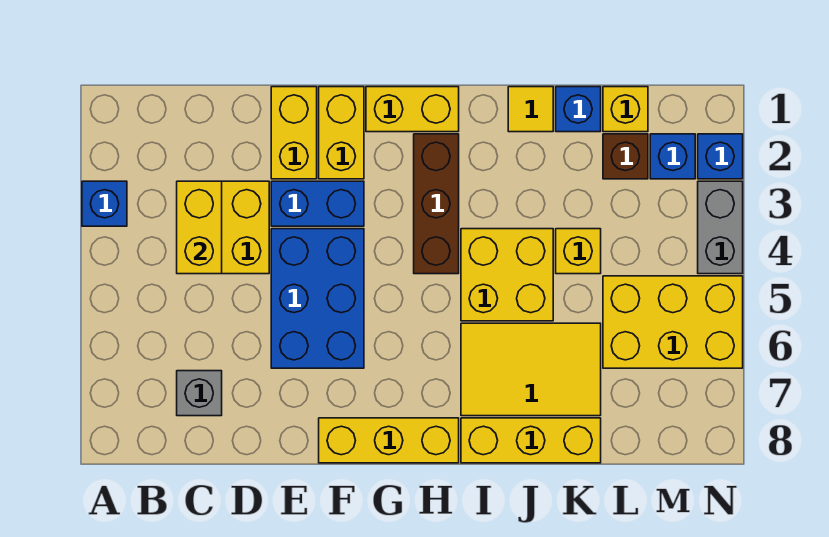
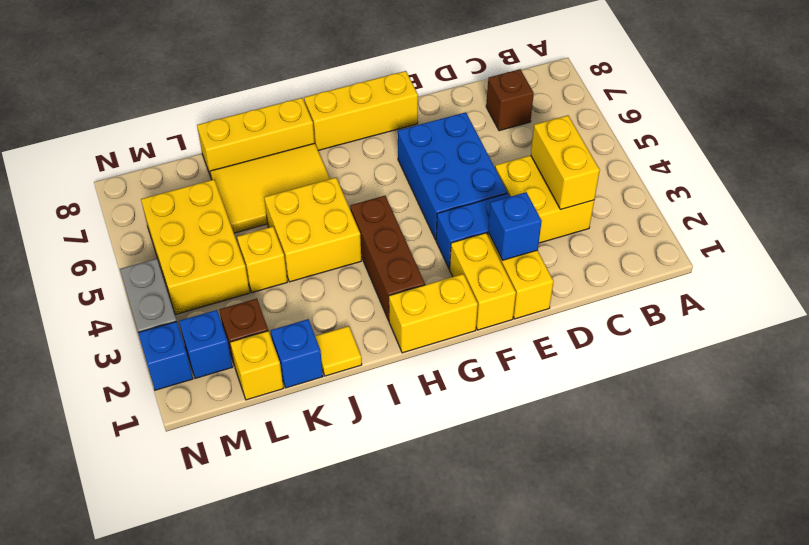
blue brick A3 level 1 -> blue brick E2 level 2
grey brick C7 level 1 -> brown brick C7 level 1
yellow brick L5:N6 level 1 -> yellow brick L4:M6 level 1

